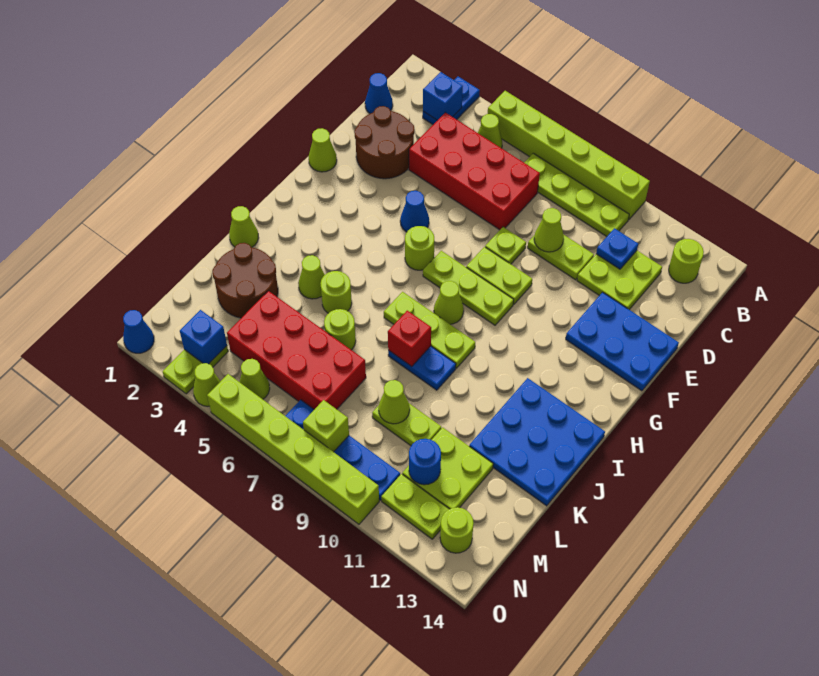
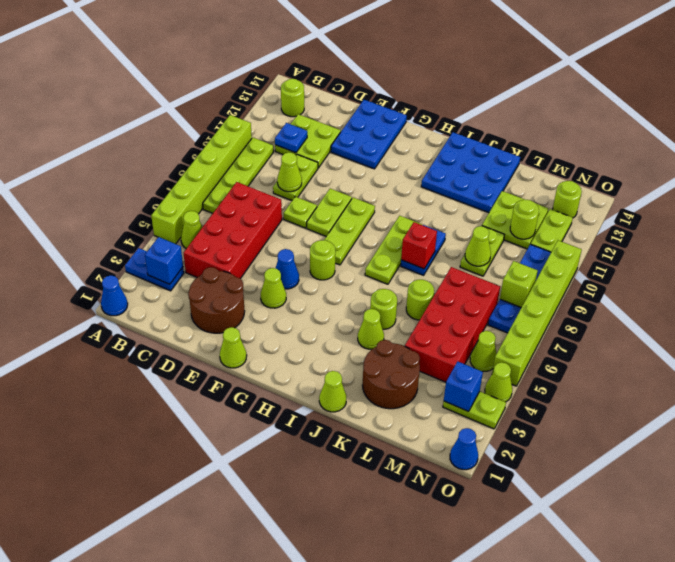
blue cone C1 level 1 -> blue cone A1 level 1
lime cone H8 level 1 -> lime cone F4 level 1
blue round brick M11 level 2 -> lime round brick M11 level 2

